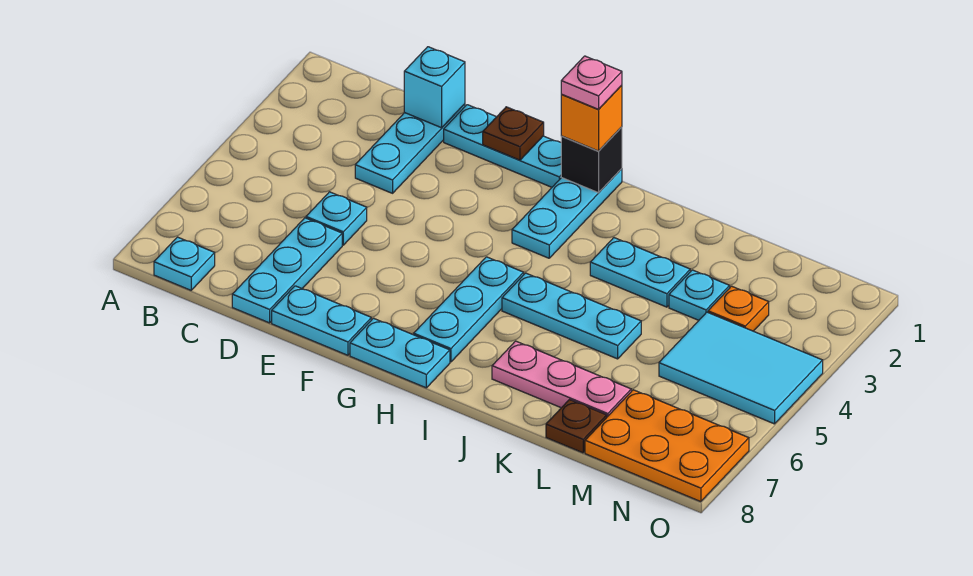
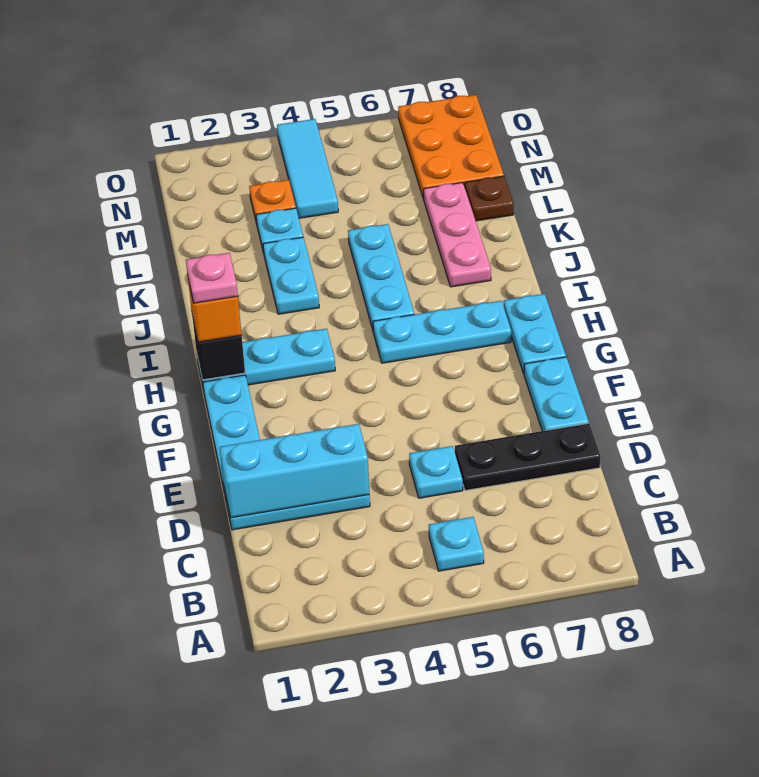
cyan plate B8 level 1 -> cyan plate B5 level 1
cyan brick D1 level 2 -> cyan brick D1:D3 level 2
cyan plate D6:D8 level 1 -> black plate D6:D8 level 1
brown plate F1 level 2 -> none
cyan tile M4:O5 level 1 -> cyan tile M4:O4 level 1

